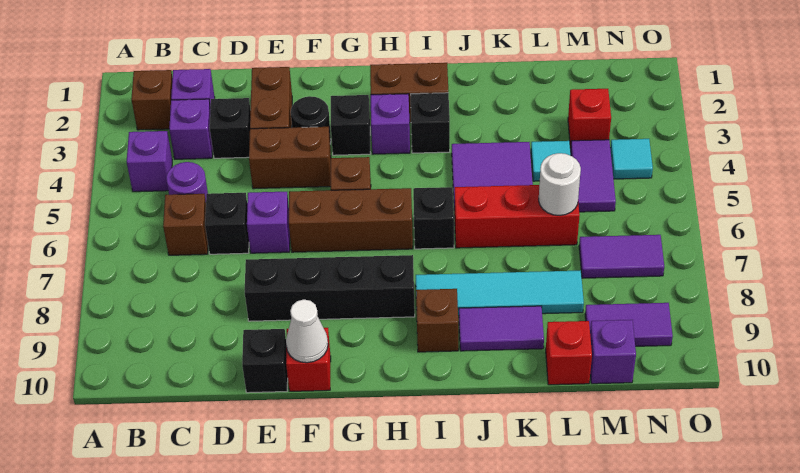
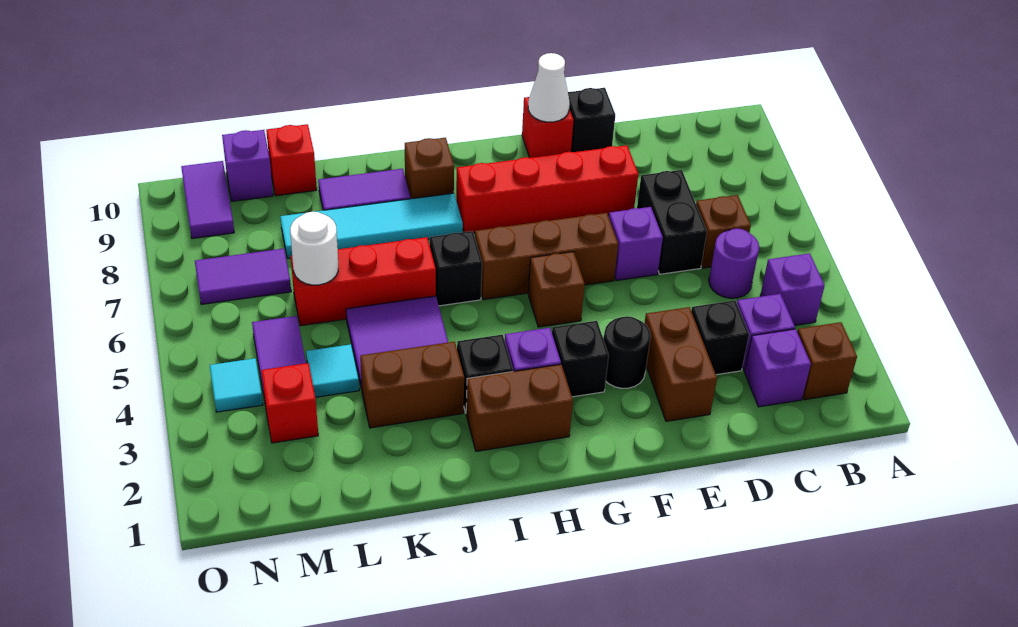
black brick D6 level 1 -> black brick D6:D7 level 1
brown brick E4:F4 level 1 -> brown brick J3:K3 level 1
black brick E8:H8 level 1 -> red brick E8:H8 level 1
purple tile M9:N9 level 1 -> purple tile N9:N10 level 1

